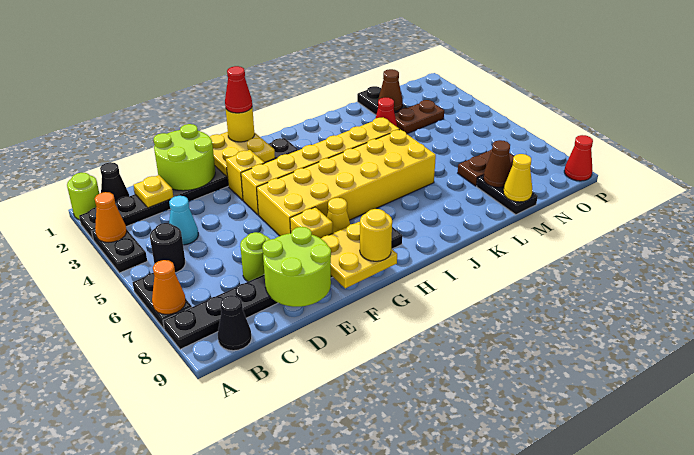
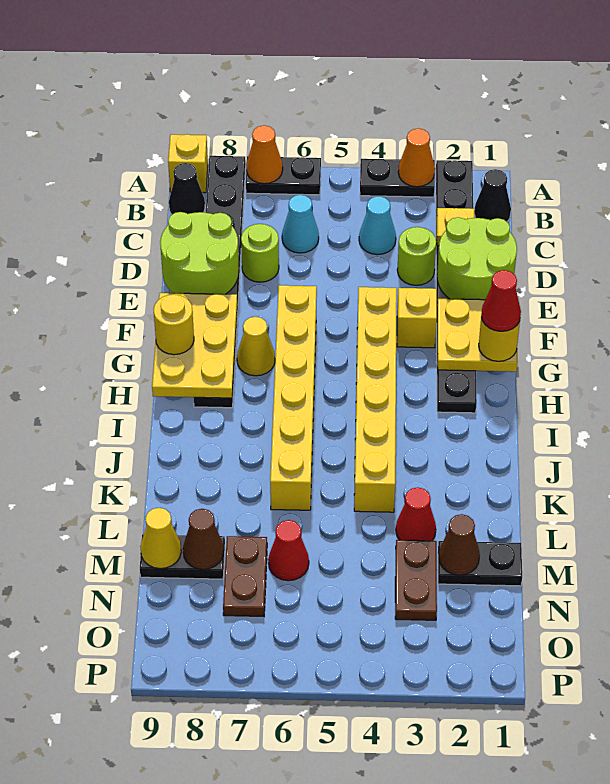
lime round brick A1 level 1 -> lime round brick D3 level 1
black round brick B5 level 1 -> none
none -> cyan cone C6 level 1
yellow brick F5:K6 level 1 -> yellow brick F6:K6 level 1
yellow brick F7 level 1 -> yellow brick A9 level 1
yellow plate F8:G9 level 2 -> yellow plate F8:H9 level 2
red cone P9 level 1 -> red cone M6 level 1

